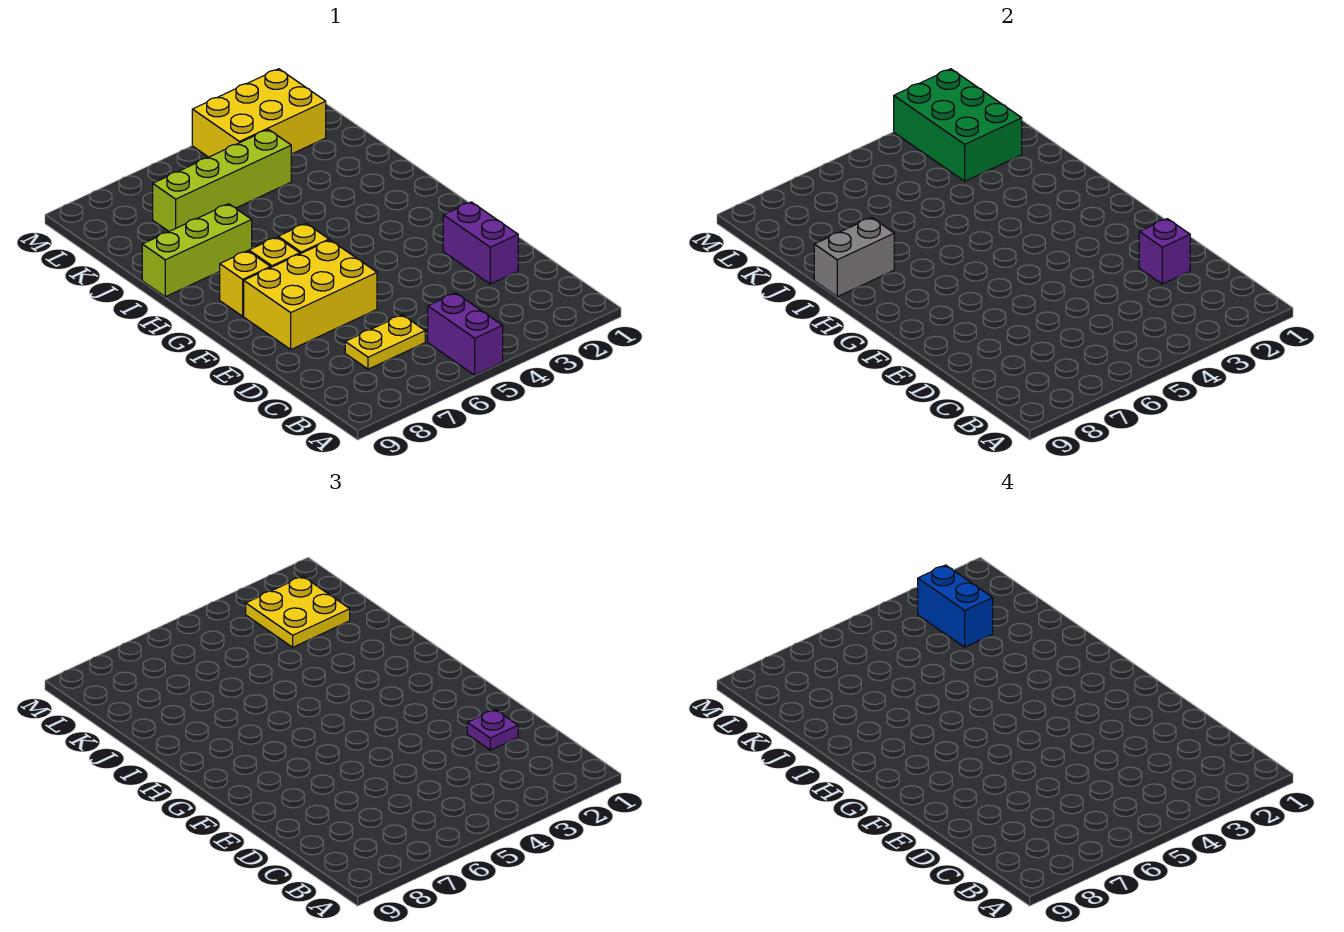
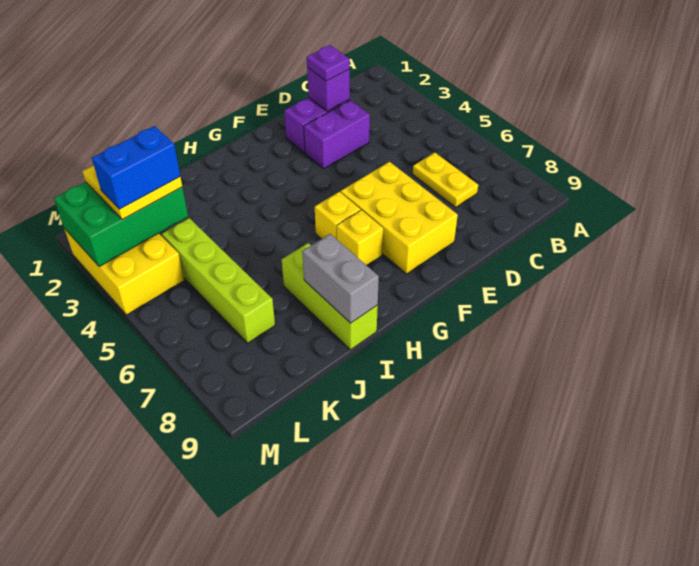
purple brick A5:B5 level 1 -> purple brick D3:E3 level 1
yellow brick G8 level 1 -> none

